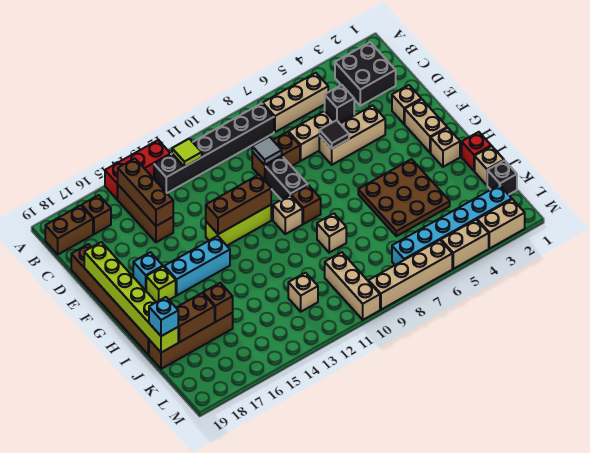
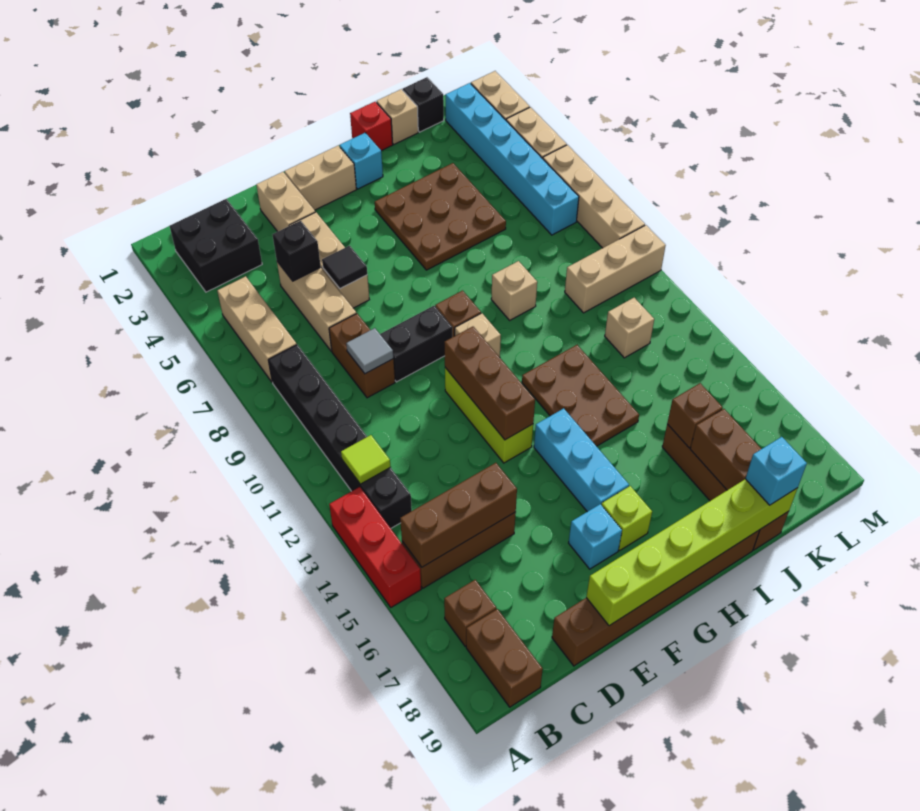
tan brick E2 level 1 -> tan brick E2:E3 level 1
tan brick H2 level 1 -> cyan brick H2 level 1
none -> brown plate H12:I14 level 1

